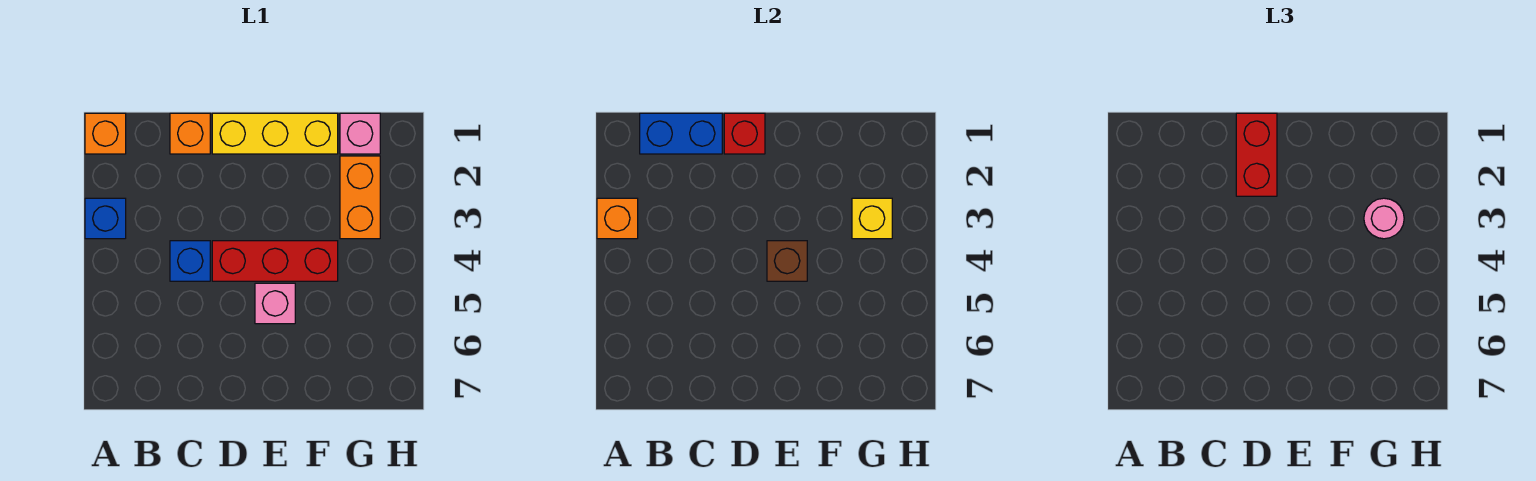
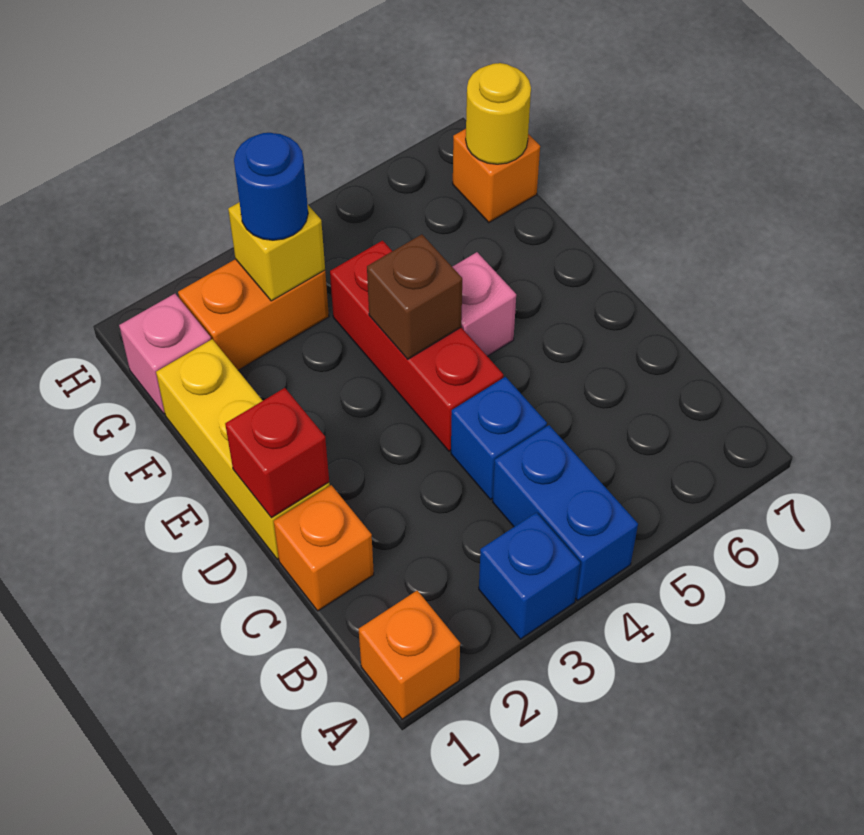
orange brick A3 level 2 -> orange brick G7 level 1
blue brick B1:C1 level 2 -> blue brick A4:B4 level 1
red brick D1:D2 level 3 -> none
pink round brick G3 level 3 -> blue round brick G3 level 3
none -> yellow round brick G7 level 2

